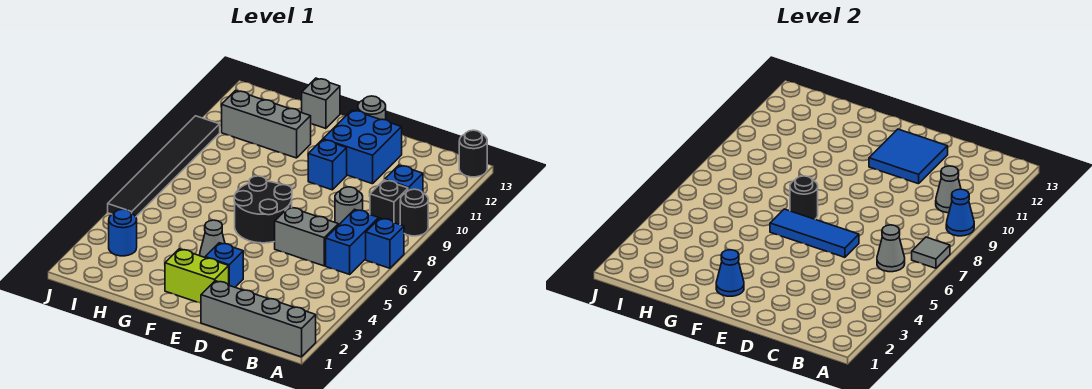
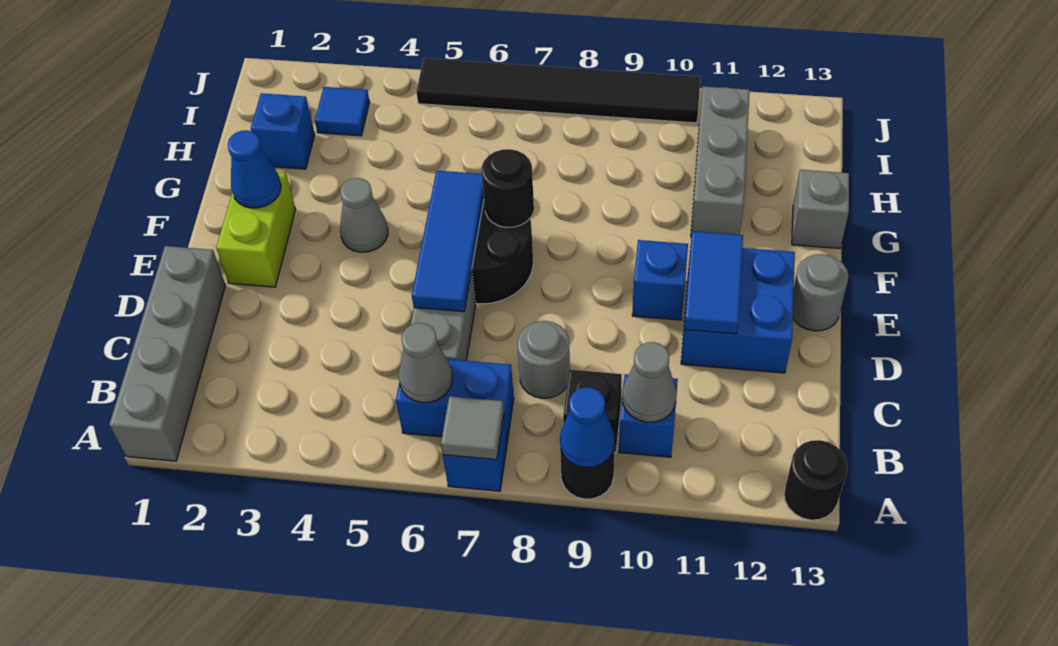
blue tile D11:E12 level 2 -> blue tile D11:E11 level 2
blue brick E3 level 1 -> blue brick H2 level 1
blue round brick I3 level 1 -> blue tile I3 level 1

